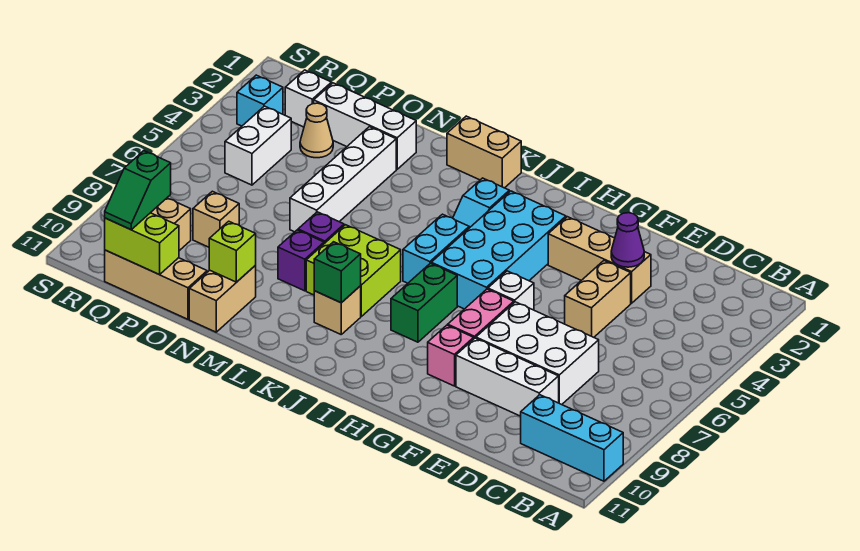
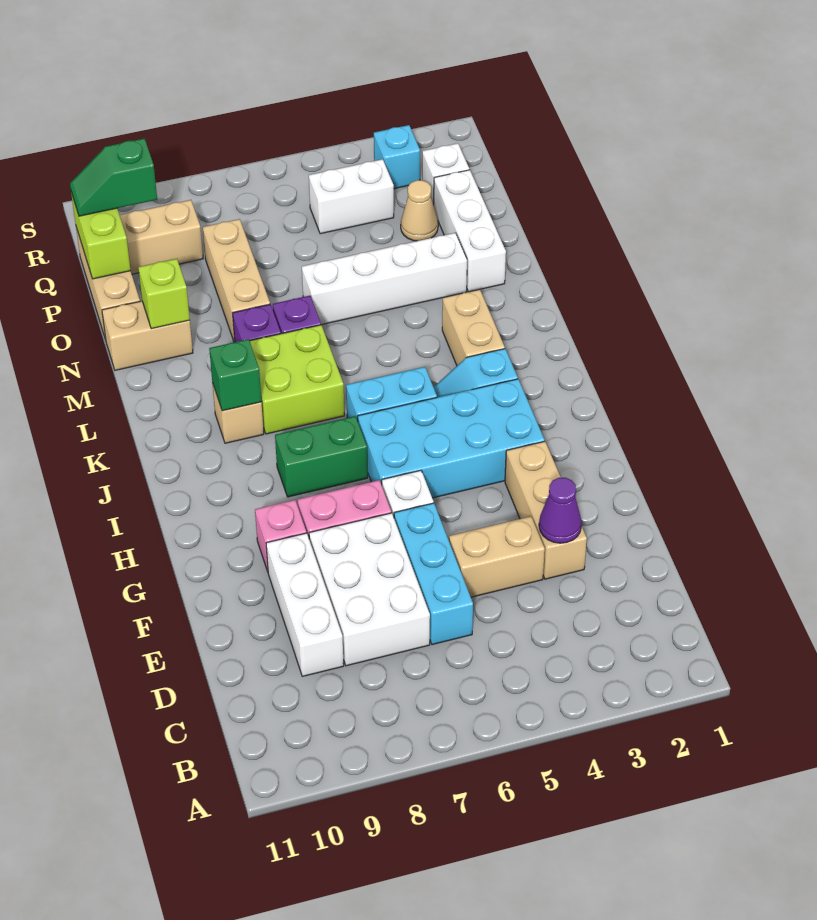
cyan brick A10:C10 level 1 -> cyan brick D6:F6 level 1
tan brick K1:L1 level 1 -> tan brick K3:L3 level 1
tan brick P8 level 1 -> tan brick N8:P8 level 1

